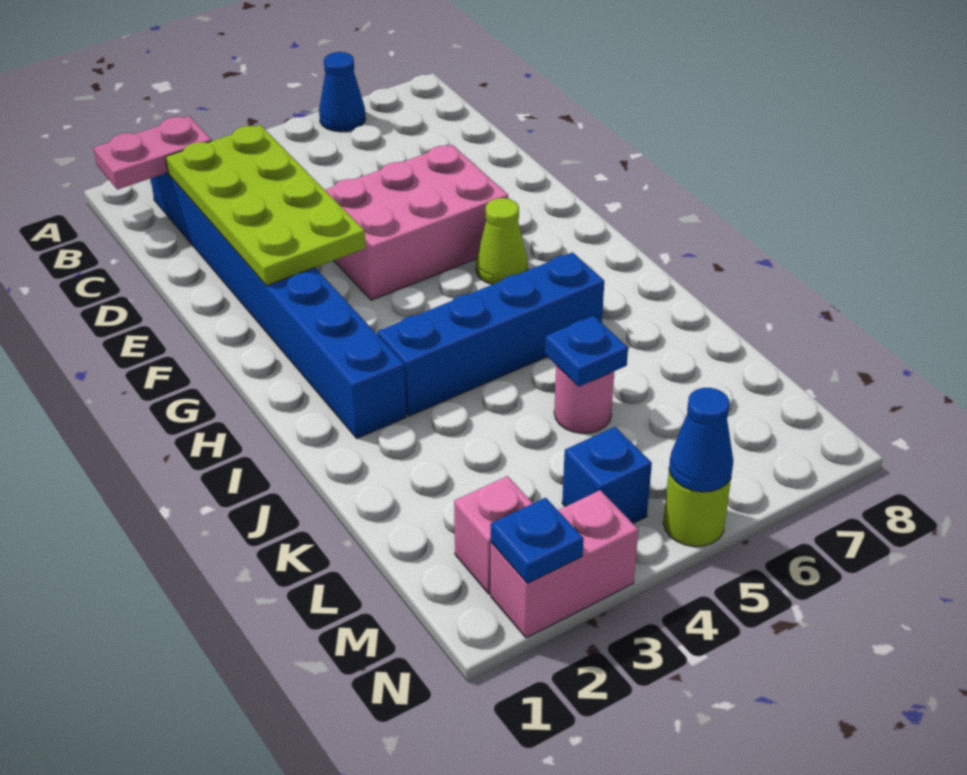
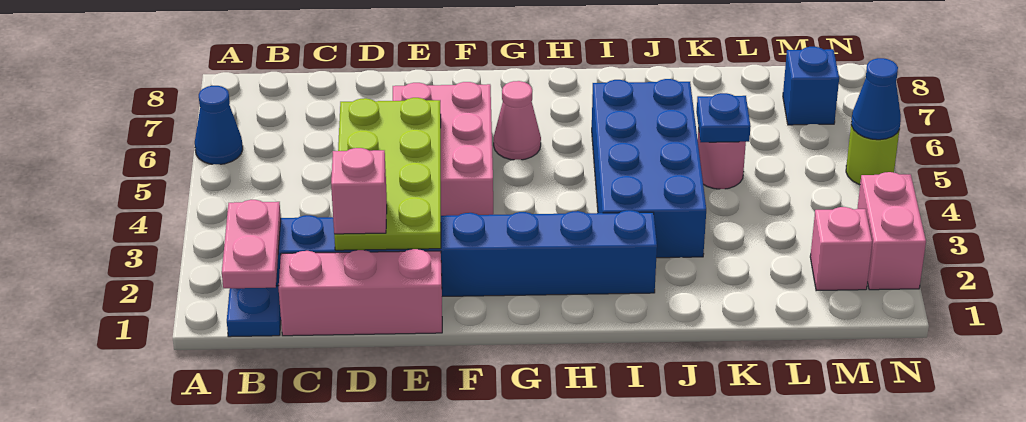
none -> pink brick C1:E1 level 1
lime plate C2:F3 level 2 -> lime plate D2:E5 level 2
none -> pink brick D2 level 3
lime cone G6 level 1 -> pink cone G6 level 1
blue brick I3:I6 level 1 -> blue brick I3:J6 level 1
blue brick M4 level 1 -> blue brick M7 level 1
blue plate N2 level 2 -> blue plate B1 level 1

